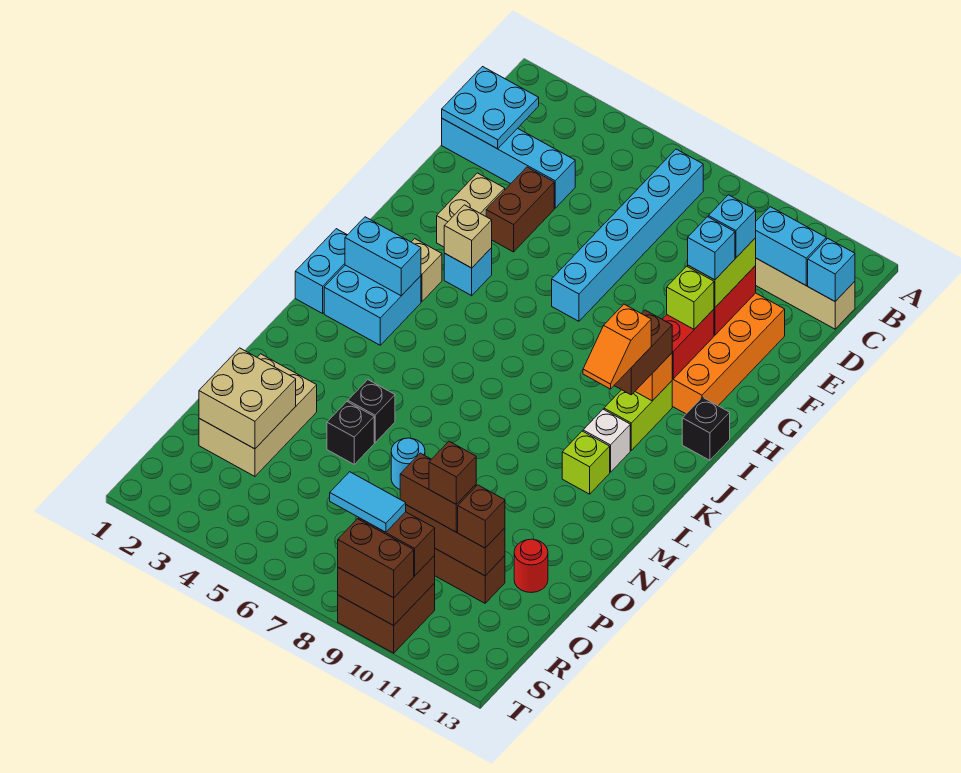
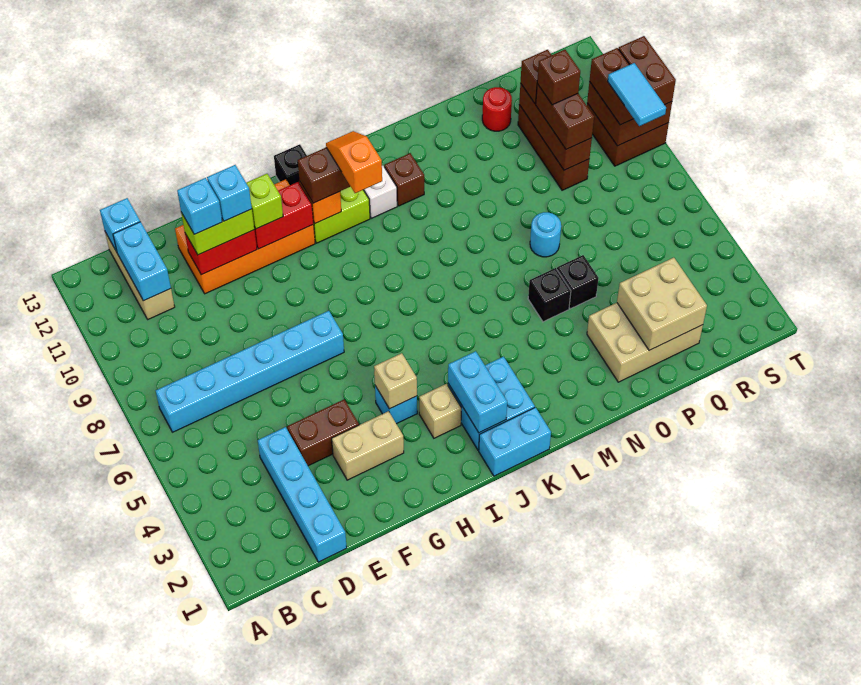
cyan plate C1:D2 level 2 -> none
orange slope J11:K11 level 4 top J -> orange slope J10:J11 level 4 top 10
lime brick L11 level 1 -> brown brick L11 level 1

